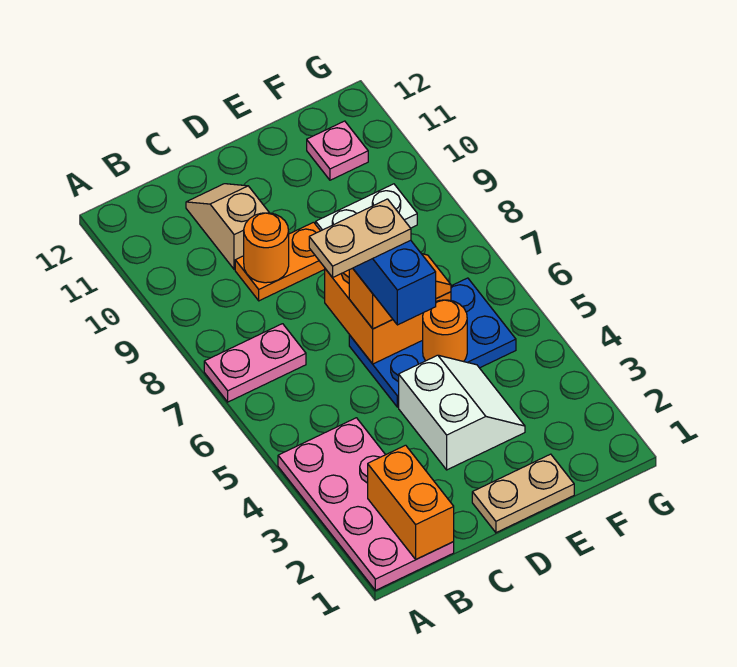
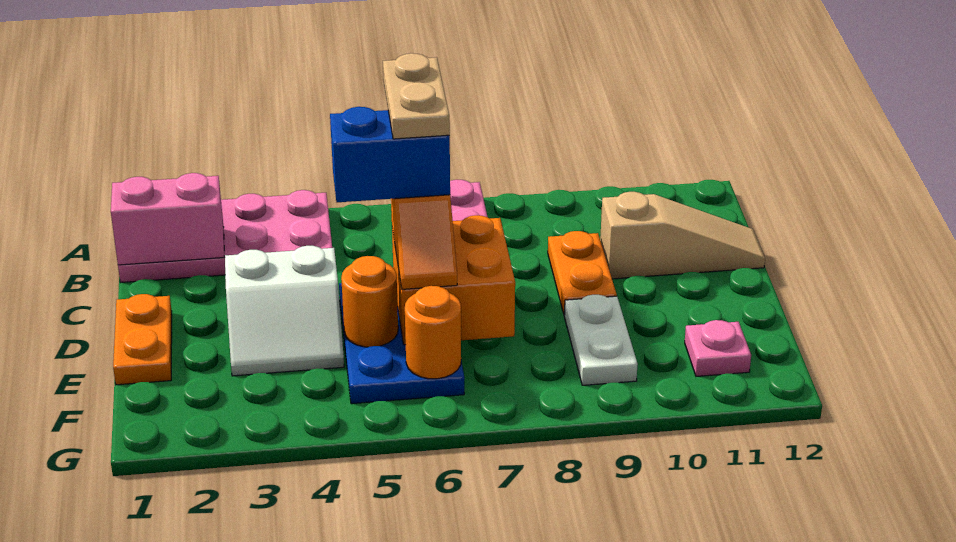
orange brick B1:B2 level 2 -> pink brick B1:B2 level 2
orange round brick C9 level 2 -> orange round brick F6 level 2
tan slope C10:C11 level 1 top 10 -> tan slope C10:C12 level 1 top 10
tan plate D1:E1 level 1 -> orange plate D1:E1 level 1

